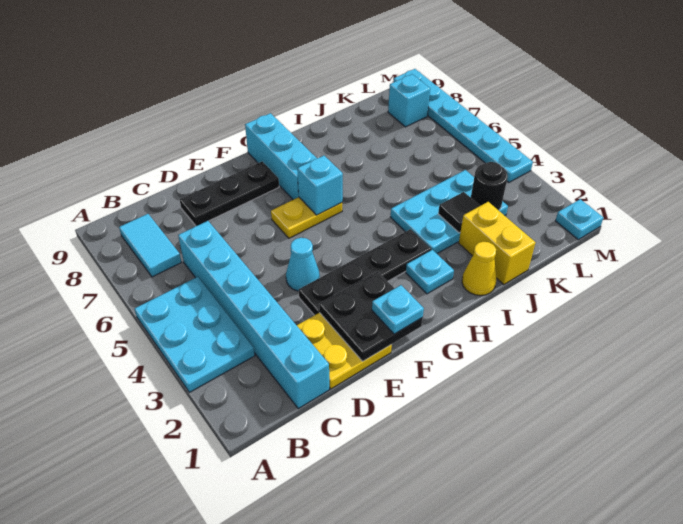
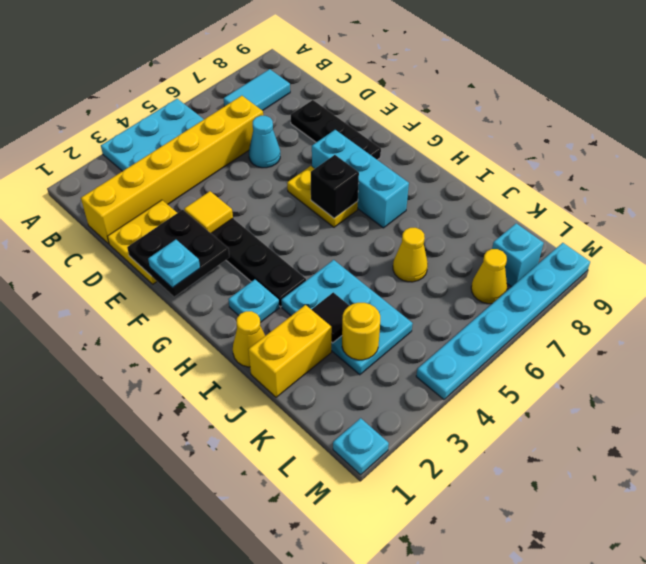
cyan brick C1:C6 level 1 -> yellow brick C1:C6 level 1
none -> yellow tile E3 level 2
cyan cone E4 level 1 -> cyan cone D6 level 1
cyan brick G6 level 2 -> black brick G6 level 2
cyan brick G7:G9 level 1 -> cyan brick F7:H7 level 1
none -> yellow cone J6 level 1
black round brick K3 level 2 -> yellow round brick K3 level 2
none -> yellow cone L7 level 1

